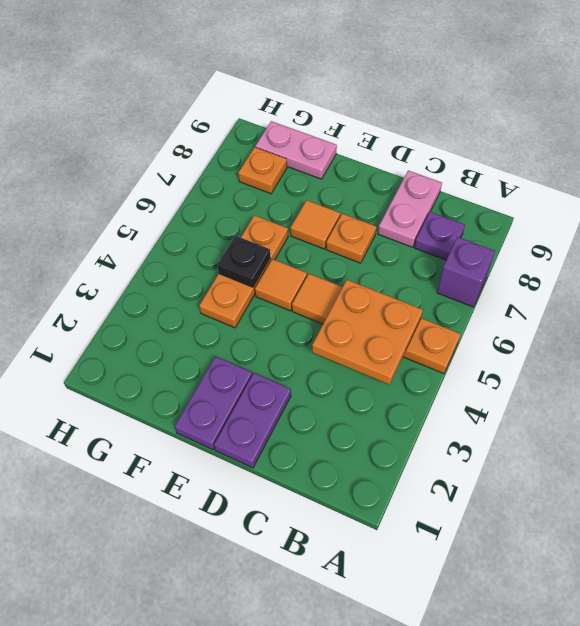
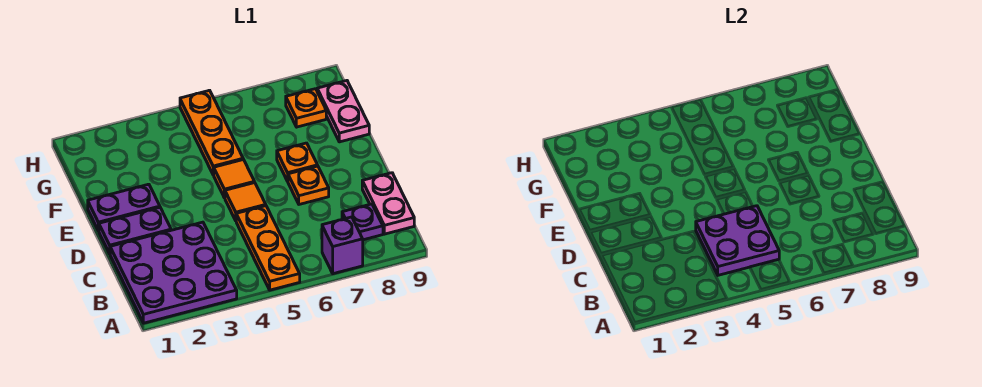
none -> purple plate A1:C3 level 1
orange plate B4:C5 level 2 -> purple plate B4:C5 level 2
pink plate C8:C9 level 1 -> pink plate B9:C9 level 1
orange tile E7 level 1 -> orange plate E7 level 1
orange plate F4:F6 level 1 -> orange plate F5:H5 level 1
black plate F5 level 2 -> none

